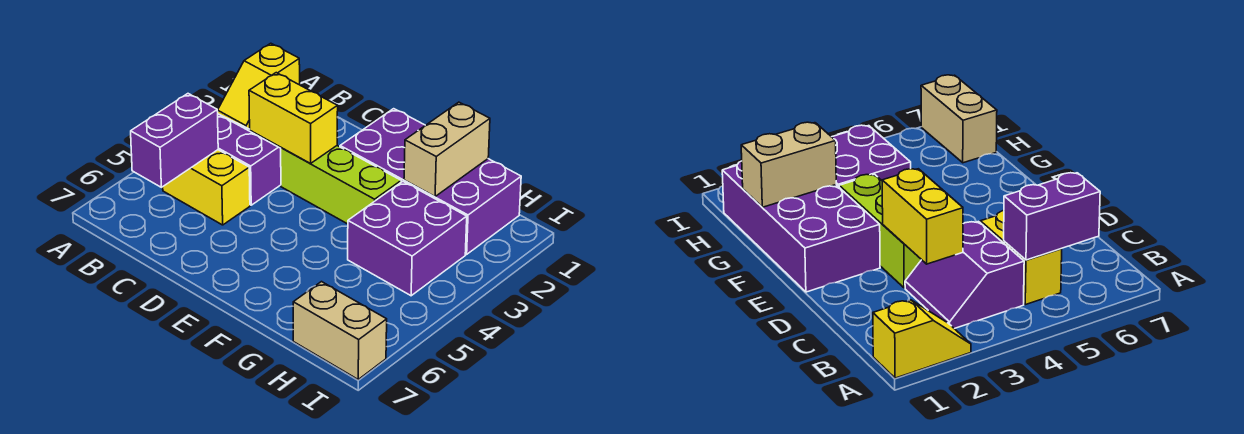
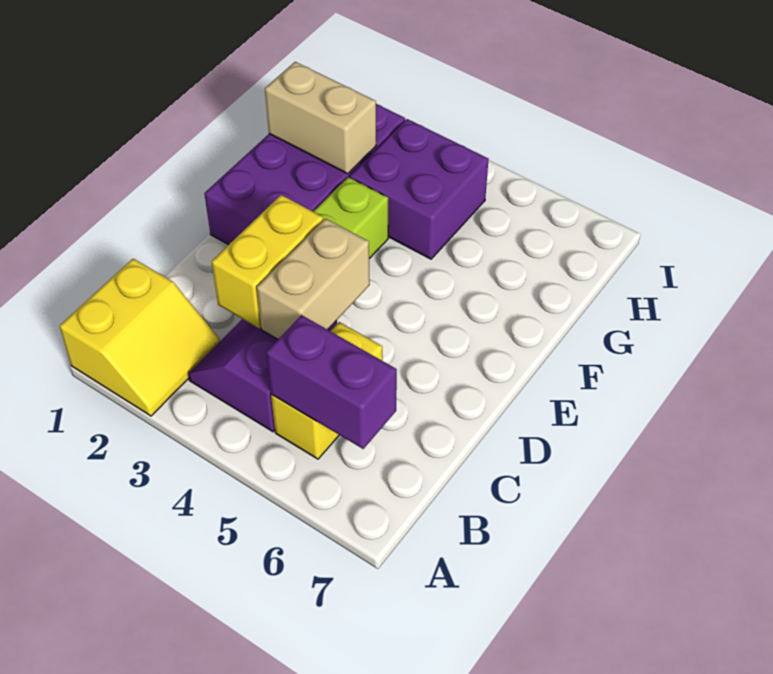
yellow slope A1:A2 level 1 top 1 -> yellow slope A1:B2 level 1 top 1
tan brick H7:I7 level 1 -> tan brick C4:D4 level 2

